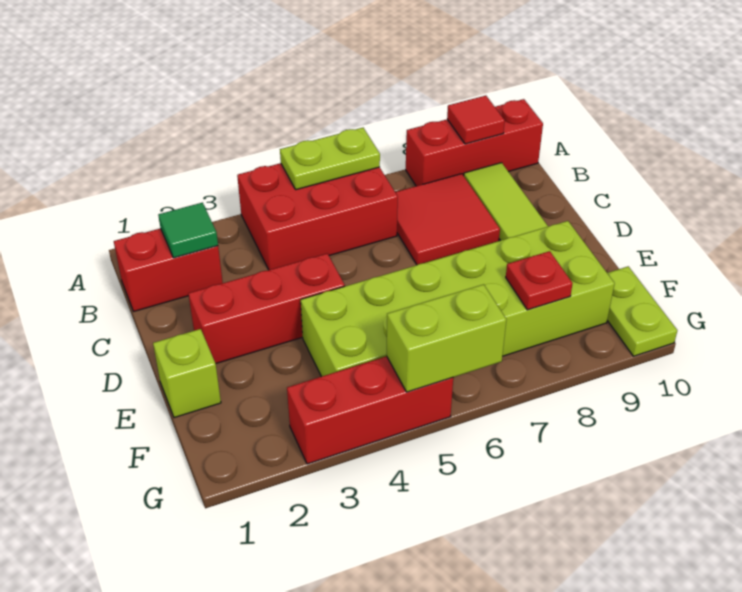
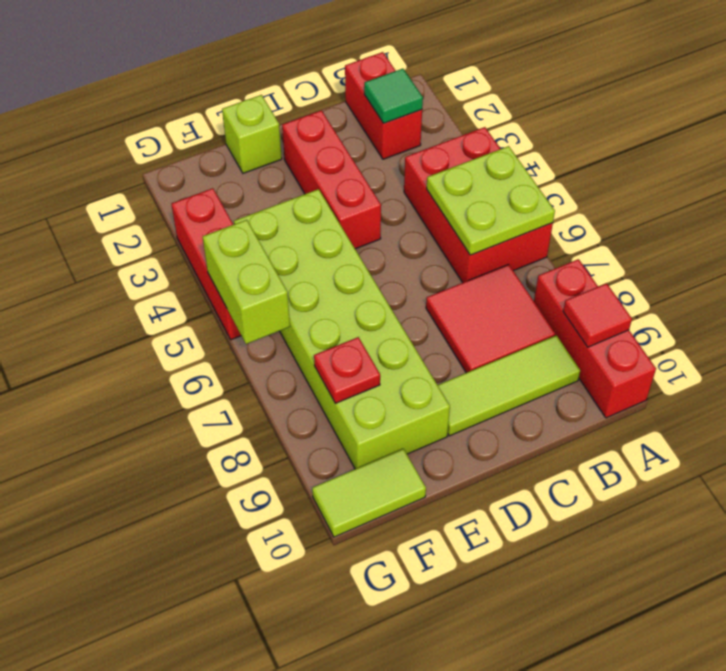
lime plate A5:A6 level 2 -> lime plate A5:B6 level 2
lime plate F10:G10 level 1 -> lime tile F10:G10 level 1

